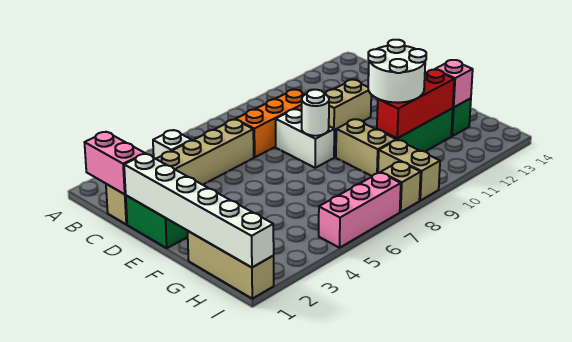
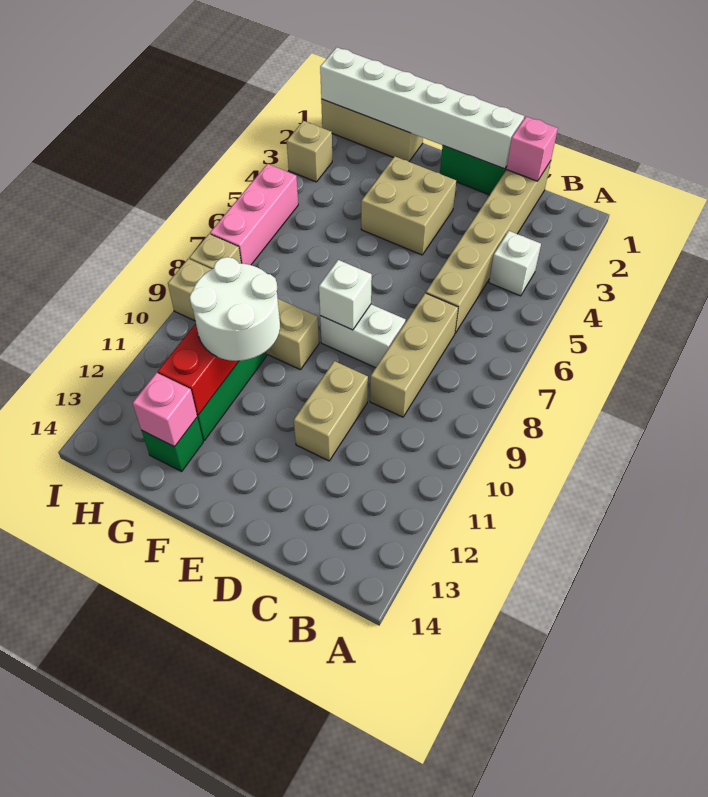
pink brick B1:C1 level 2 -> pink brick C1 level 2
orange brick C7:C9 level 1 -> tan brick C7:C9 level 1
none -> tan brick E3:F4 level 1
white round brick E8 level 2 -> white brick E8 level 2
none -> tan brick I3 level 1

